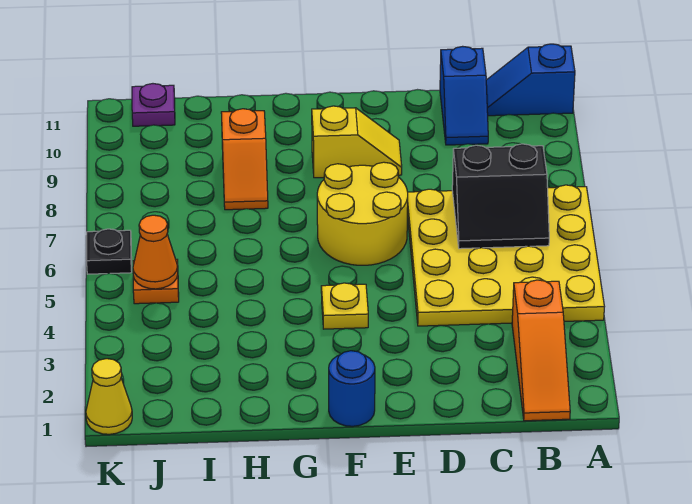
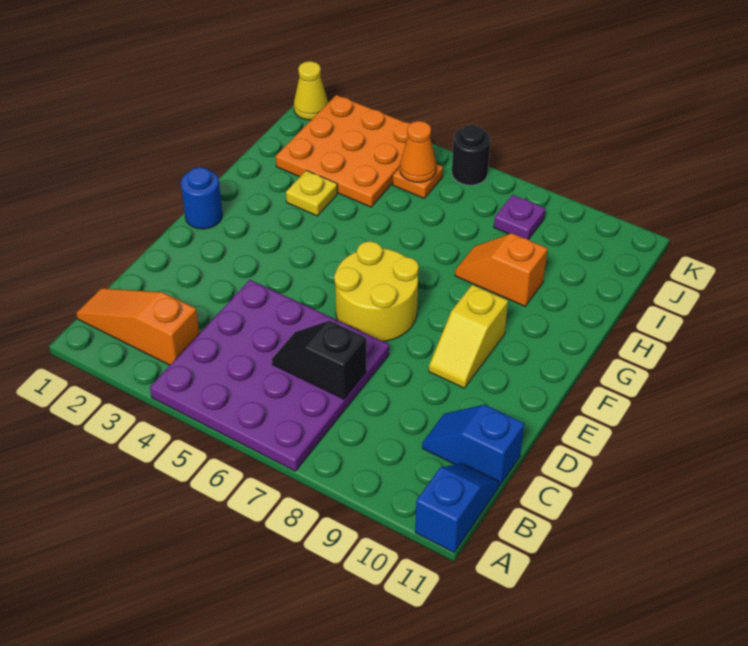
yellow plate A4:D7 level 1 -> purple plate A4:D7 level 1
black slope B6:C7 level 2 top 7 -> black slope C6:C7 level 2 top 7
yellow plate F4 level 1 -> yellow plate H3 level 1
none -> orange plate I2:K4 level 1
purple plate J11 level 1 -> purple plate J8 level 1
black plate K6 level 1 -> black round brick K6 level 1

